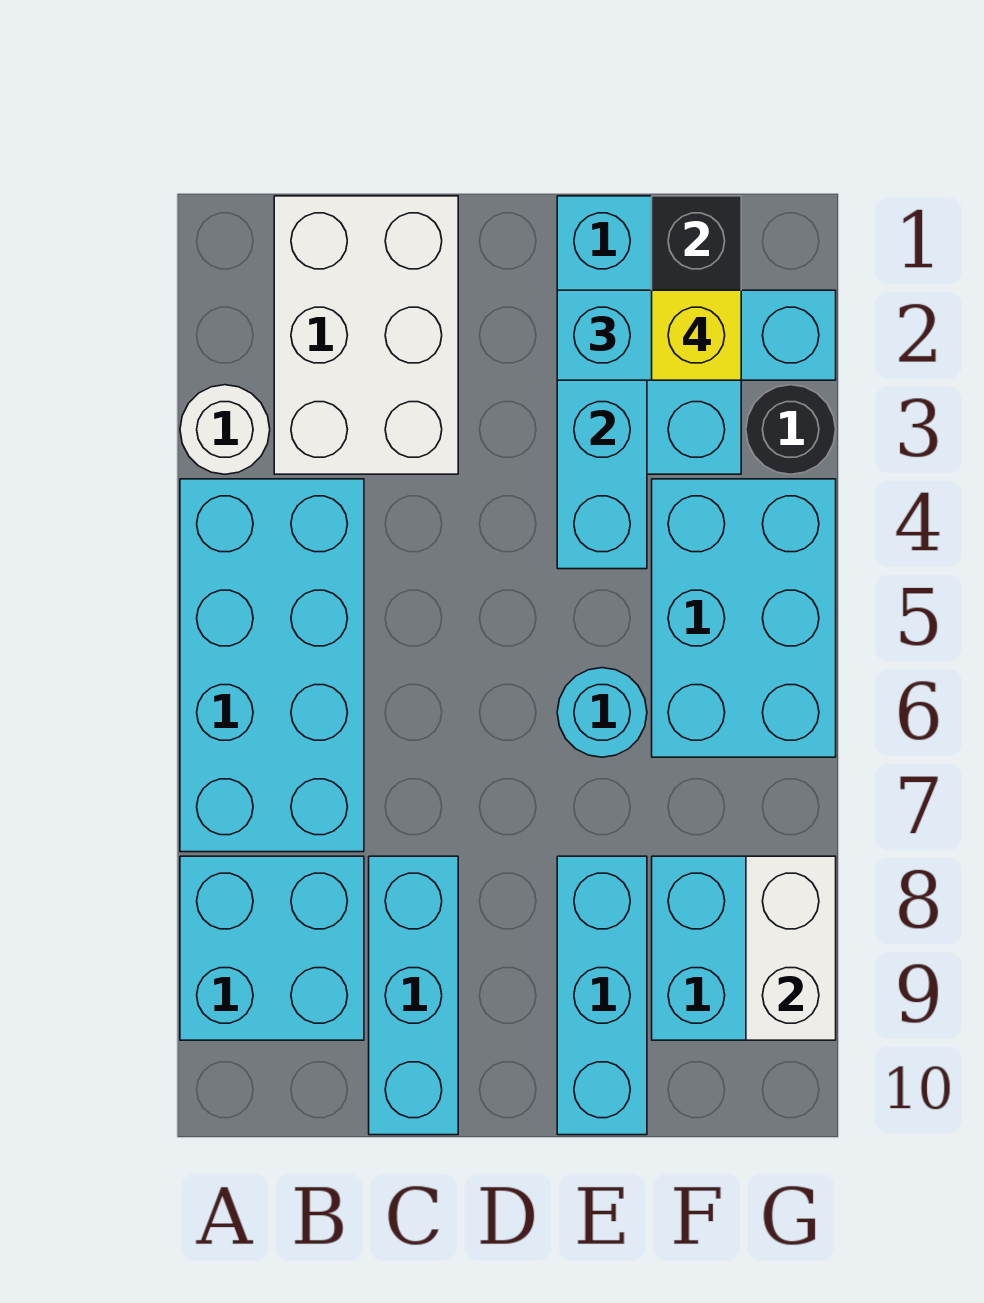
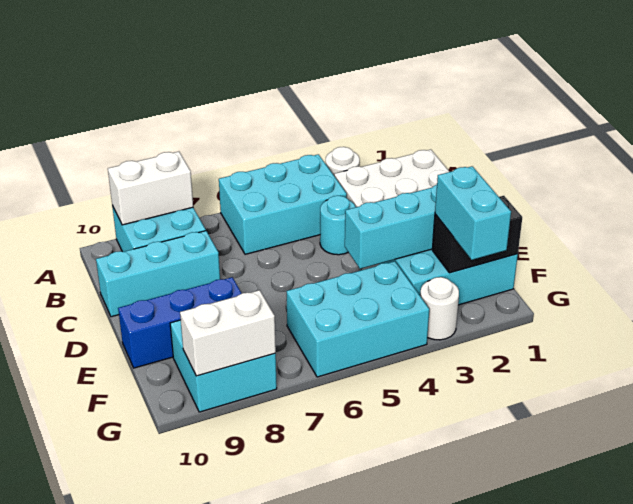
cyan brick A4:B7 level 1 -> cyan brick A4:B6 level 1
none -> white brick A8:A9 level 2
cyan brick E2:G2 level 3 -> cyan brick F2:G2 level 3
cyan round brick E6 level 1 -> cyan round brick C4 level 1
cyan brick E8:E10 level 1 -> blue brick E8:E10 level 1
yellow brick F2 level 4 -> none
black round brick G3 level 1 -> white round brick G3 level 1

